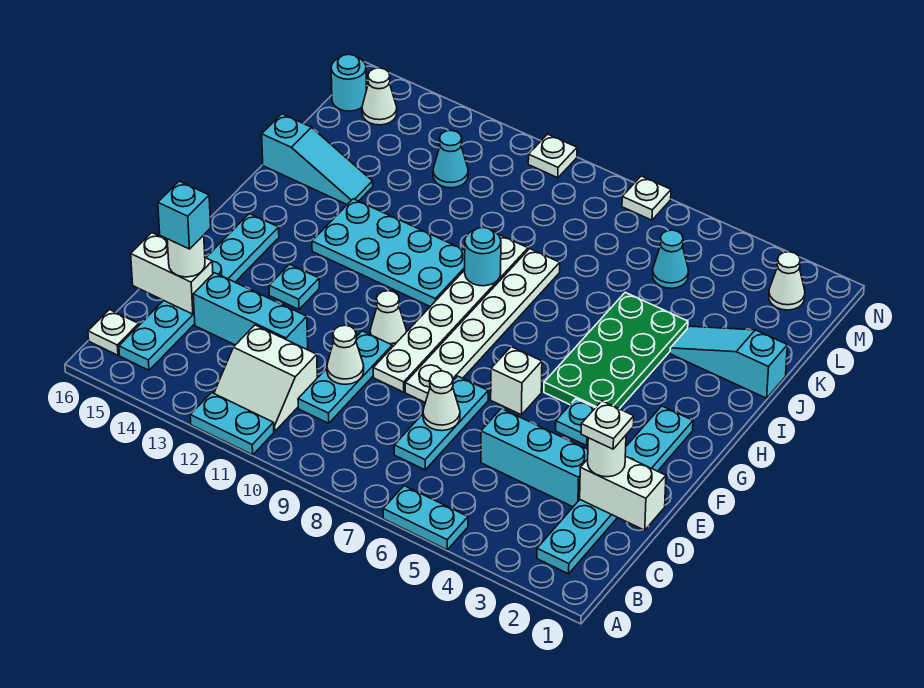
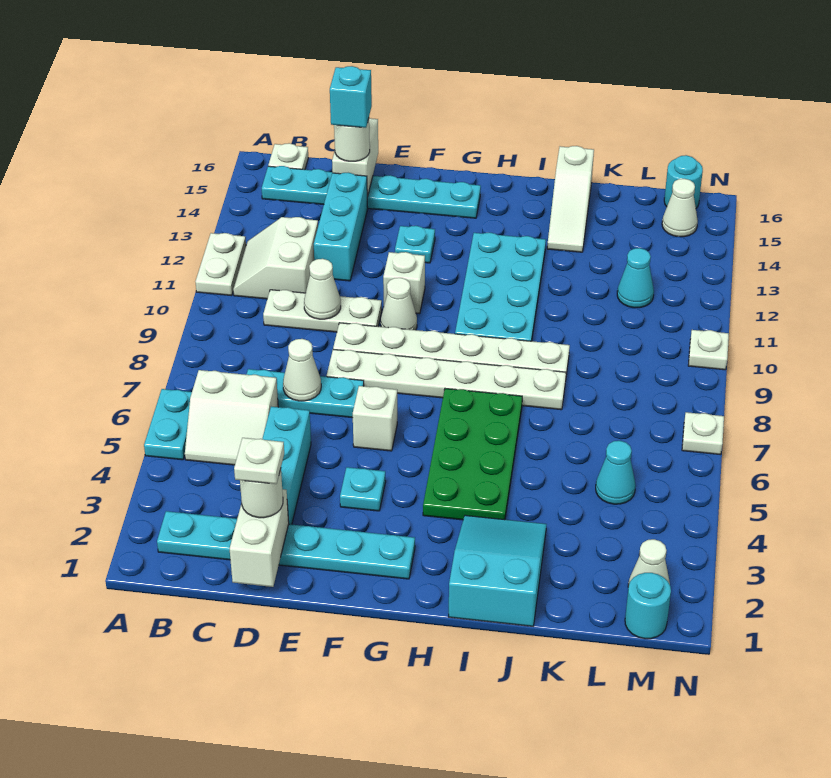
cyan plate A11:A12 level 1 -> white plate A11:A12 level 1
none -> white slope B5:C6 level 1 top 6
cyan plate C10:E10 level 1 -> white plate C10:E10 level 1
none -> white brick F11 level 1
green plate G4:J5 level 1 -> green plate H4:I7 level 1
cyan round brick I9 level 2 -> cyan round brick M1 level 1
cyan slope J1:J3 level 1 top 1 -> cyan slope I1:J3 level 1 top 1
cyan slope J14:J16 level 1 top 16 -> white slope J14:J16 level 1 top 16

